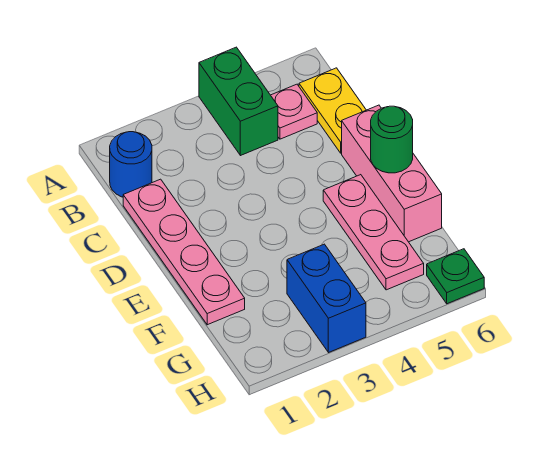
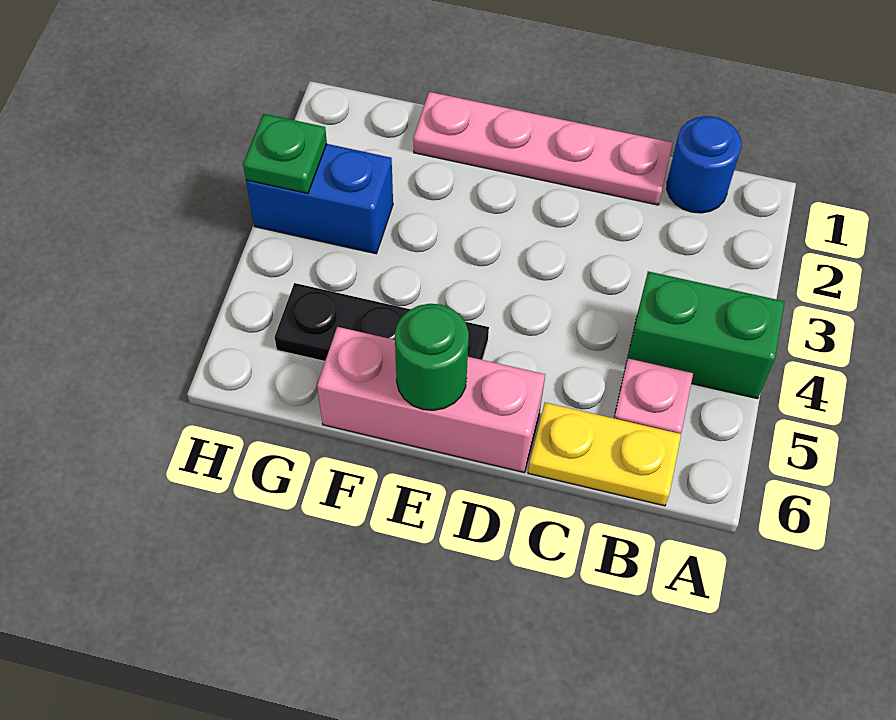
pink plate E5:G5 level 1 -> black plate E5:G5 level 1
green plate H6 level 1 -> green plate H3 level 2

